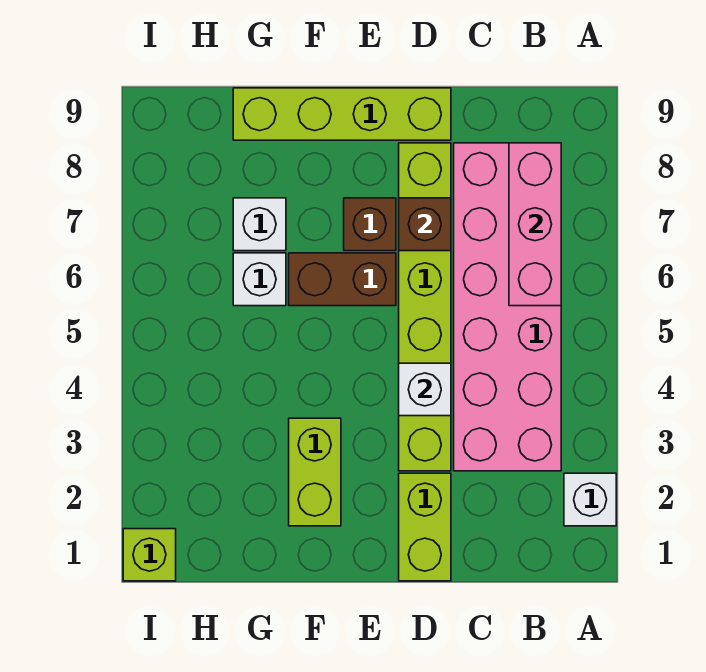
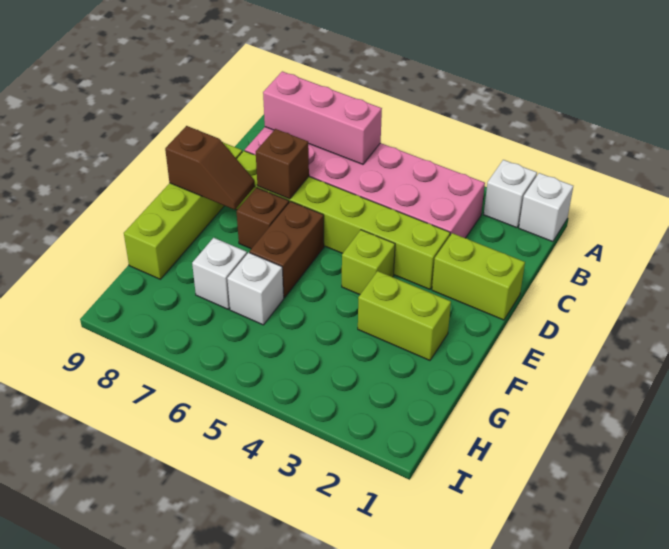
white brick D4 level 2 -> white brick A1 level 1
none -> brown slope E8:E9 level 2 top 9
lime brick I1 level 1 -> lime brick E4 level 1

